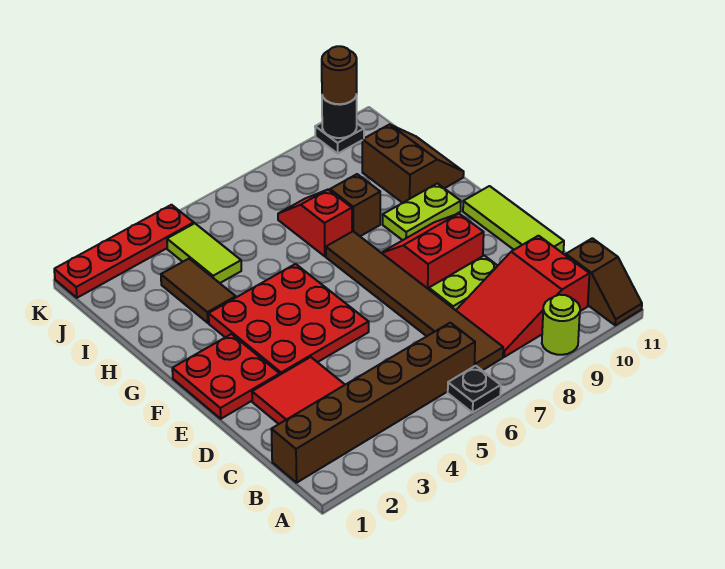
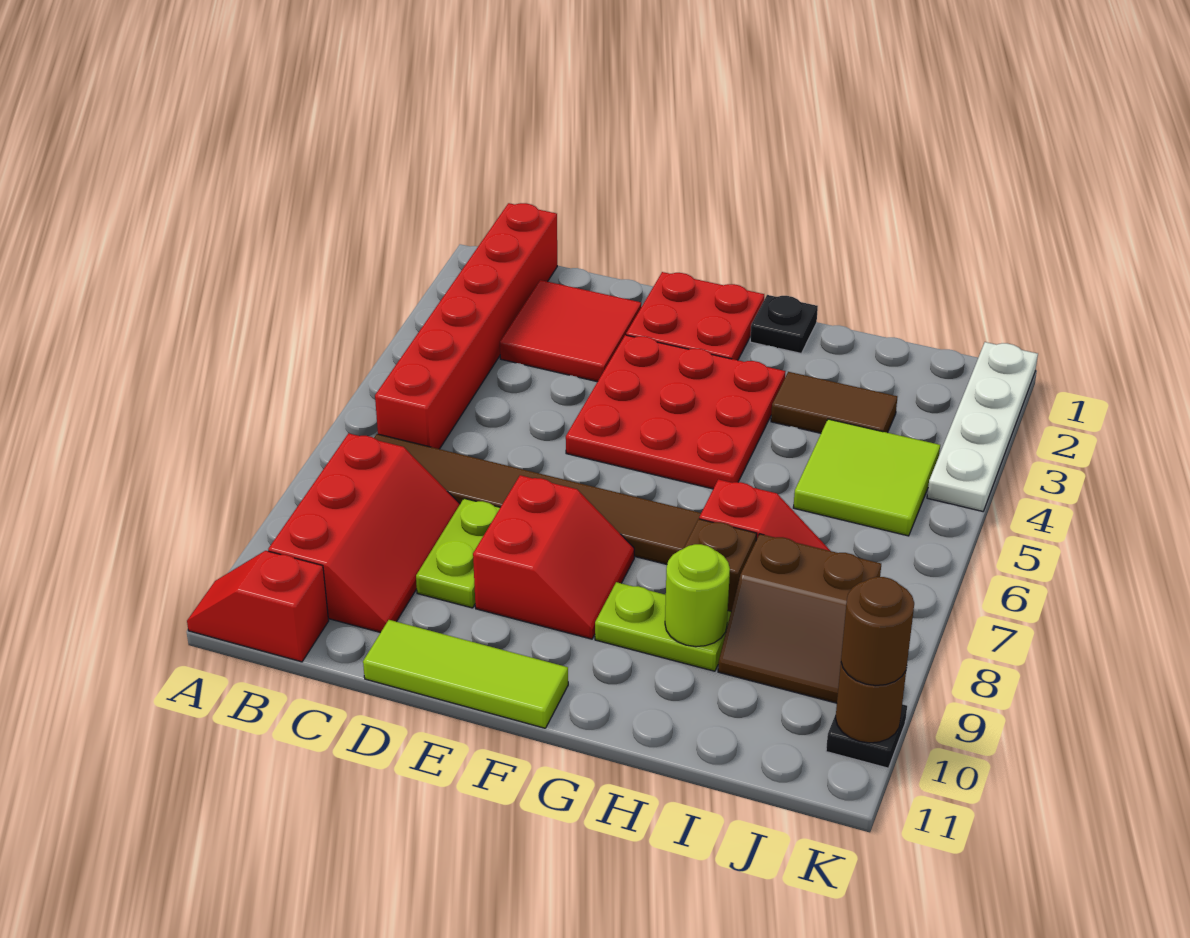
black plate A6 level 1 -> black plate G1 level 1
lime round brick A9 level 1 -> lime round brick H9 level 2
brown slope A11:B11 level 1 top B -> red slope A11:B11 level 1 top B
brown brick B1:B6 level 1 -> red brick B1:B6 level 1
red slope B8:C10 level 1 top 10 -> red slope B8:C10 level 1 top B
lime plate G9:G10 level 1 -> lime plate G9:H9 level 1
brown slope H10:I11 level 1 top 10 -> brown slope I8:J9 level 1 top 8
lime tile I4:J4 level 1 -> lime tile I4:J5 level 1
red plate K1:K4 level 1 -> white plate K1:K4 level 1
black round brick K10 level 2 -> brown round brick K10 level 2

